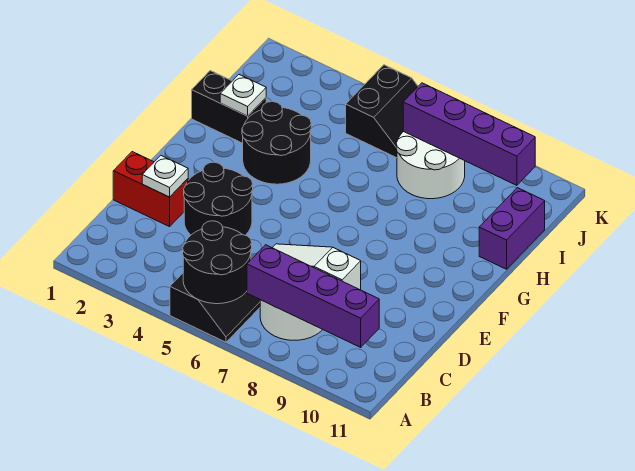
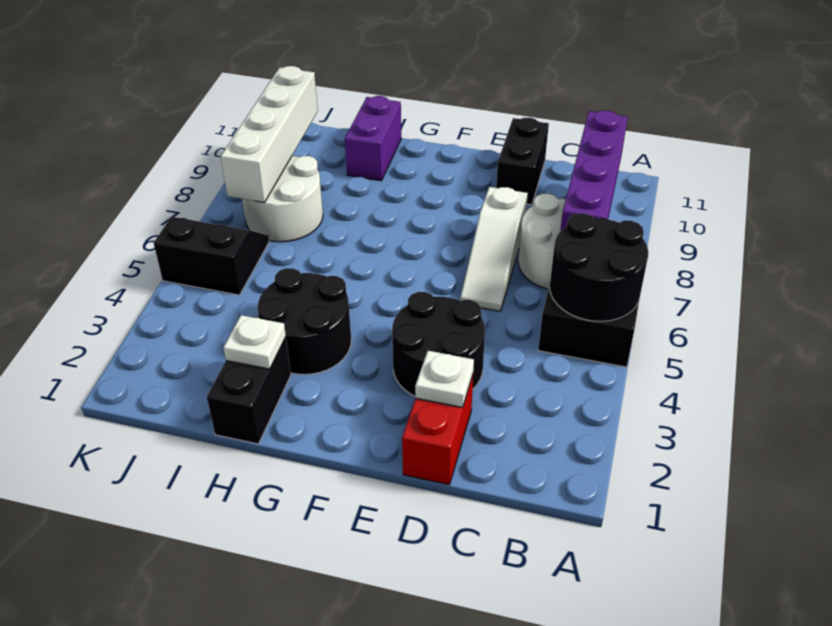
none -> black brick D10:D11 level 1
purple brick H11:I11 level 1 -> purple brick H10:H11 level 1
purple brick J7:J10 level 2 -> white brick J7:J10 level 2

